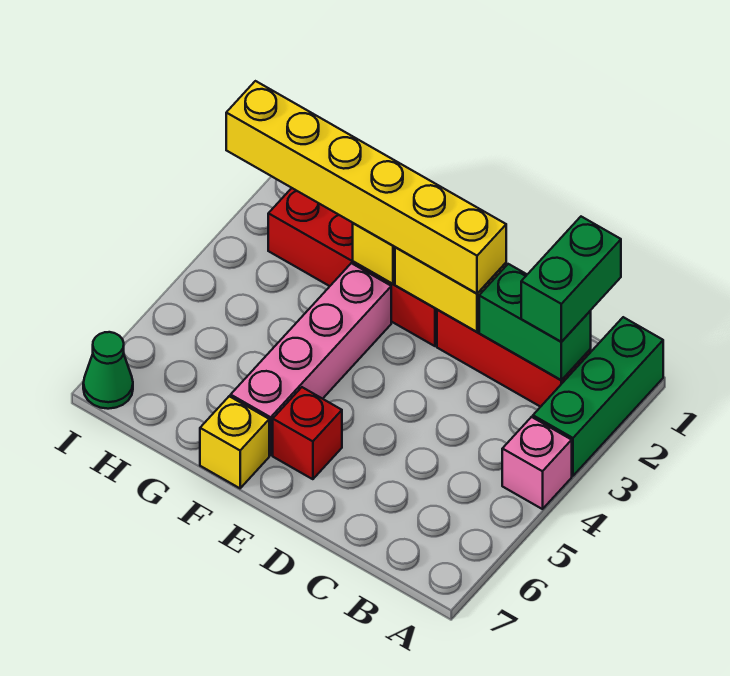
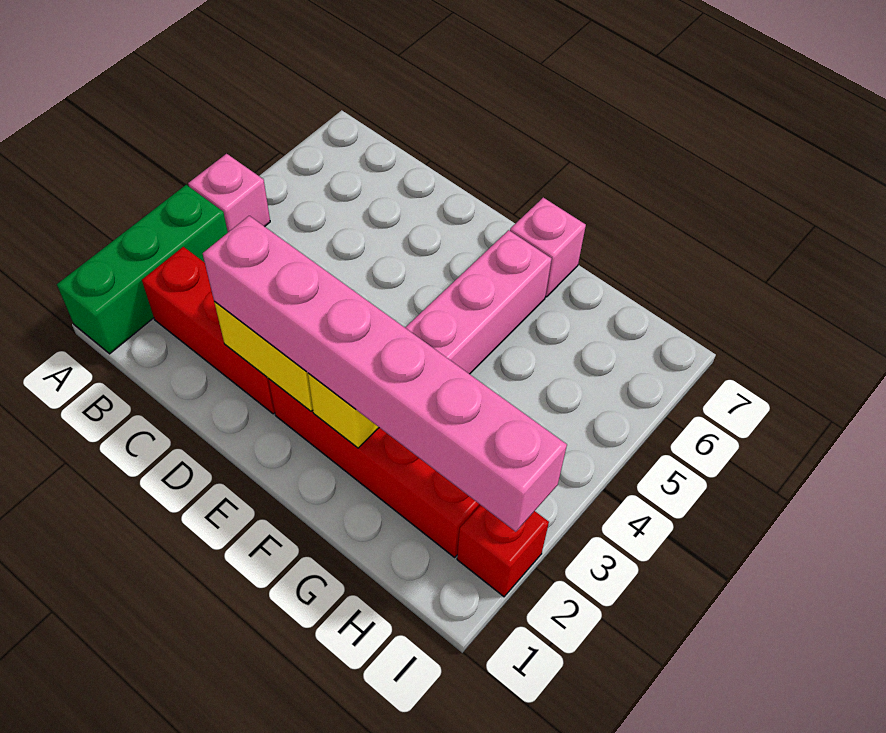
green brick B1:B2 level 3 -> none
green brick B2:C2 level 2 -> none
yellow brick D2:I2 level 3 -> pink brick D2:I2 level 3
red brick E6 level 1 -> red brick I2 level 1
yellow brick F7 level 1 -> pink brick F7 level 1
green cone I7 level 1 -> none

